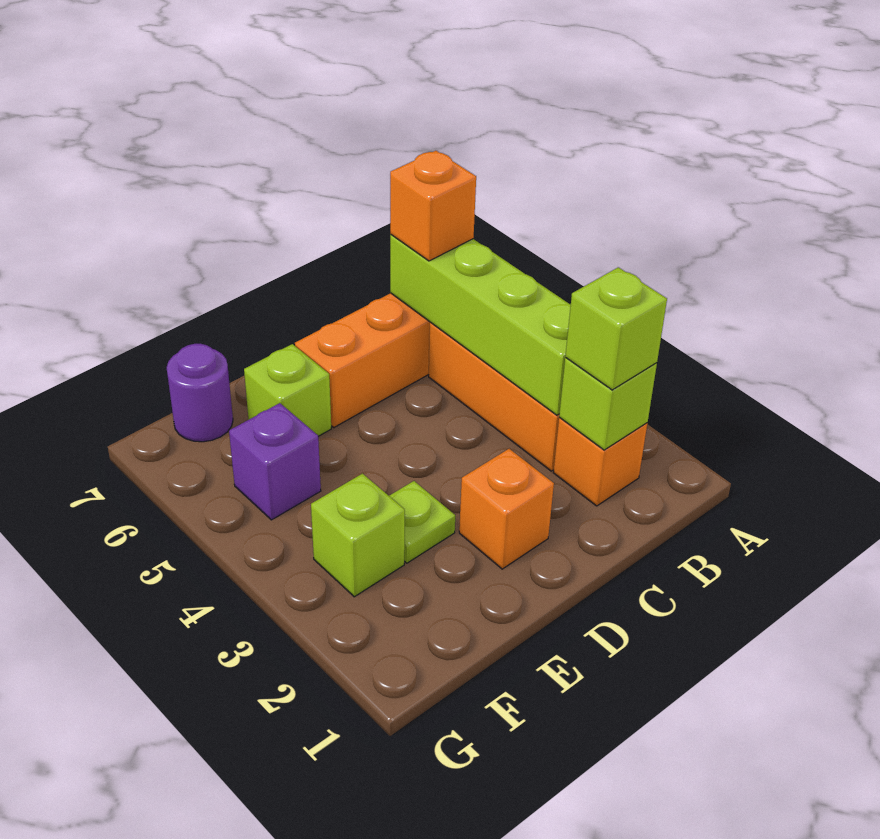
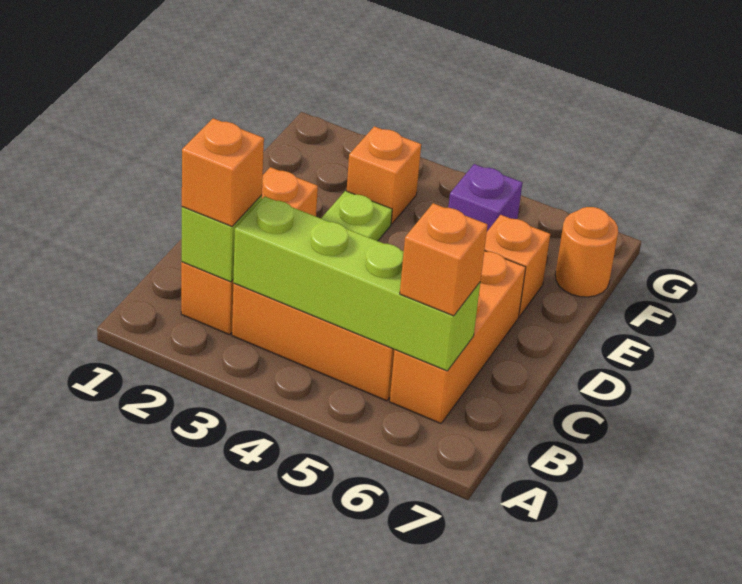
lime brick B2 level 3 -> orange brick B2 level 3
lime brick E6 level 1 -> orange brick E6 level 1
lime brick F3 level 1 -> orange brick F3 level 1
purple round brick F7 level 1 -> orange round brick F7 level 1

